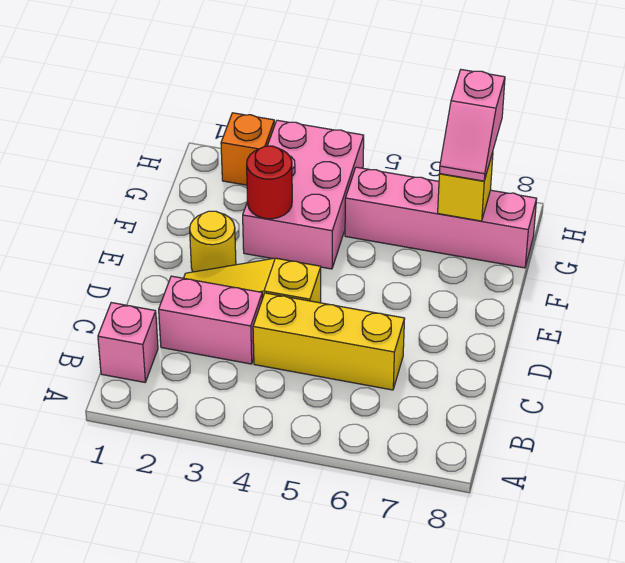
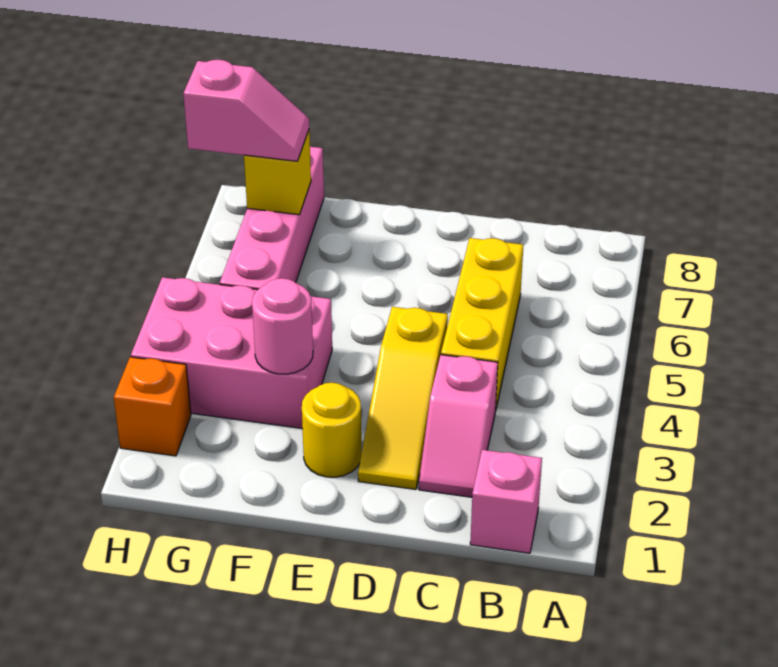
pink brick C2:C3 level 1 -> pink slope C2:C3 level 1 top 3
red round brick F3 level 2 -> pink round brick F3 level 2

